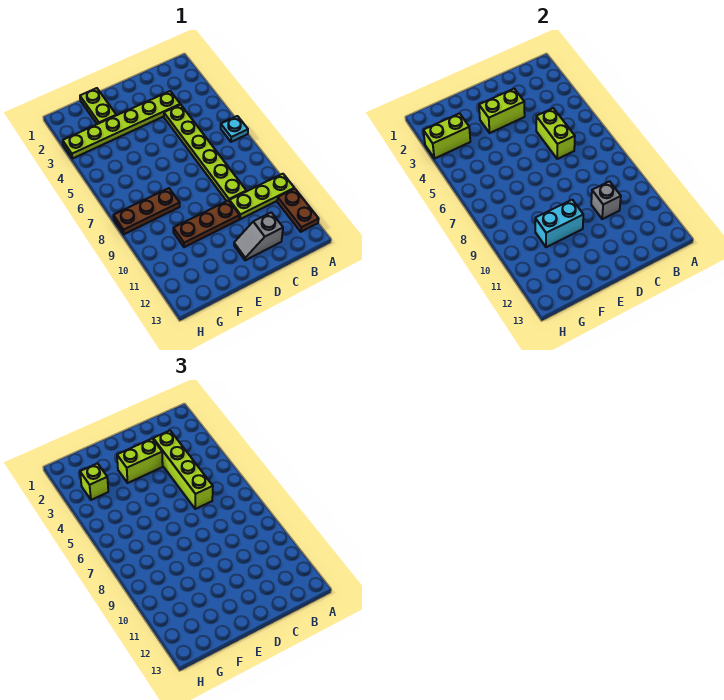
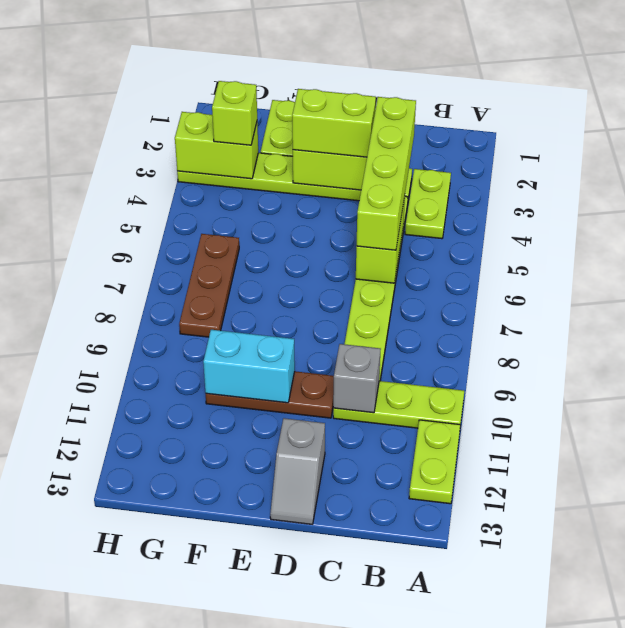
cyan plate A6 level 1 -> none
brown plate A11:A12 level 1 -> lime plate A11:A12 level 1
none -> lime plate B3:B4 level 1
grey slope C12:D12 level 1 top C -> grey slope D12:D13 level 1 top 12
brown plate F8:H8 level 1 -> brown plate G6:G8 level 1

